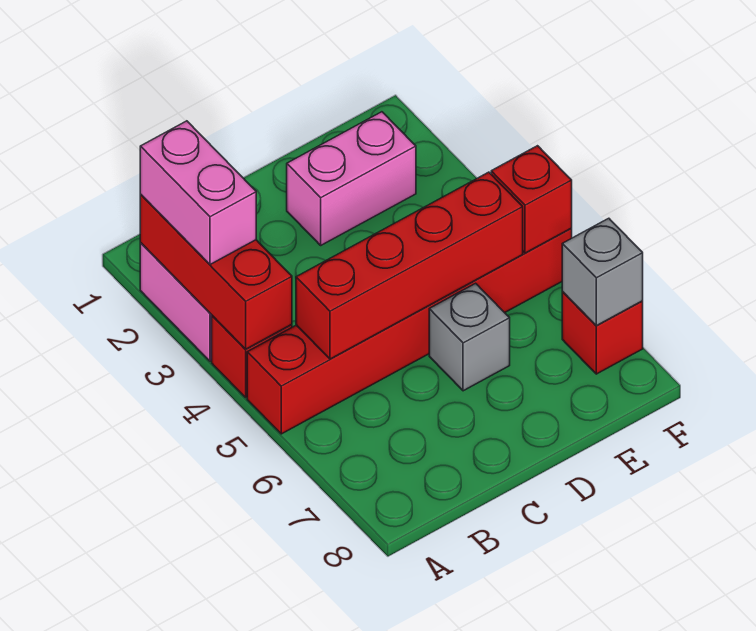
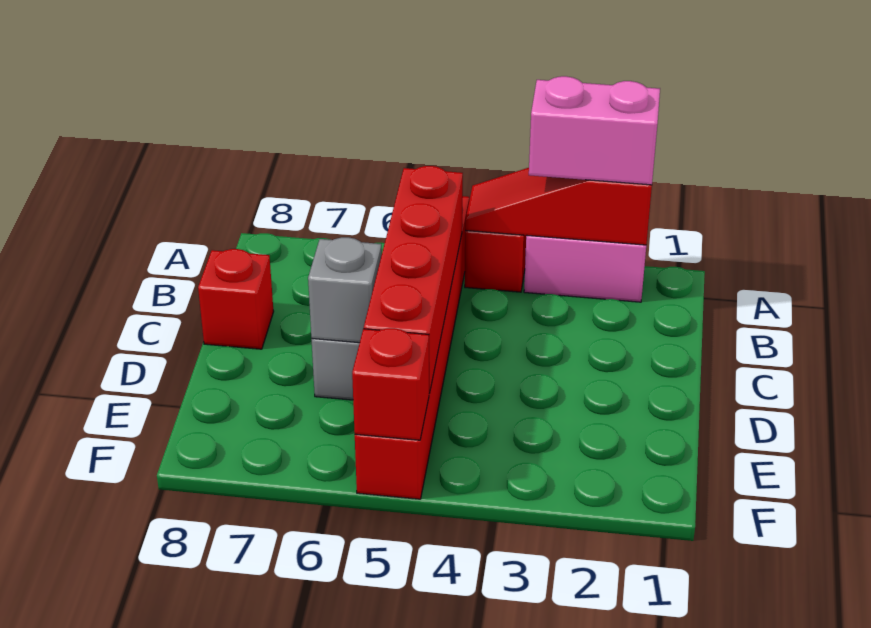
red brick A2:A4 level 2 -> red slope A2:A4 level 2 top 2
pink brick D2:E2 level 1 -> none
red brick F7 level 1 -> red brick C8 level 1
grey brick F7 level 2 -> grey brick D6 level 2

